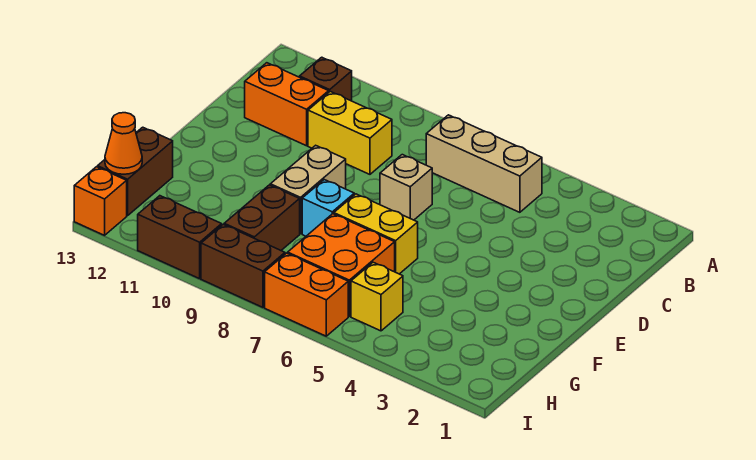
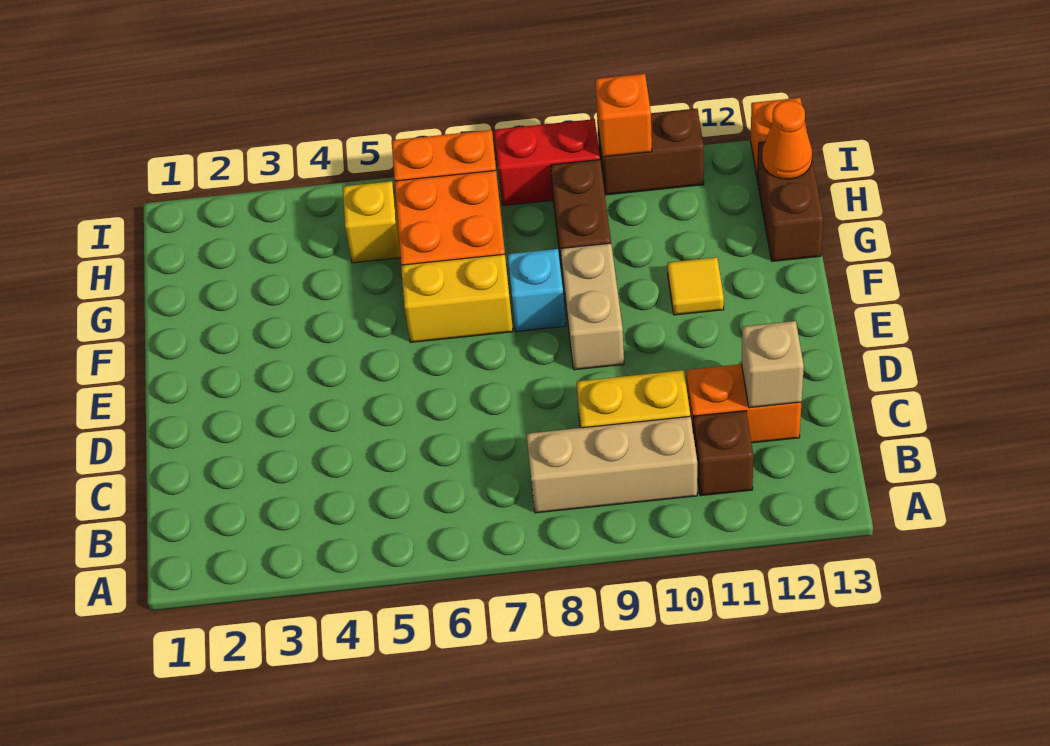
tan brick B5:B7 level 1 -> tan brick B8:B10 level 1
tan brick D7 level 1 -> tan brick C12 level 2
none -> yellow tile F11 level 1
brown brick I8:I9 level 1 -> red brick I8:I9 level 1
none -> orange brick I10 level 2

